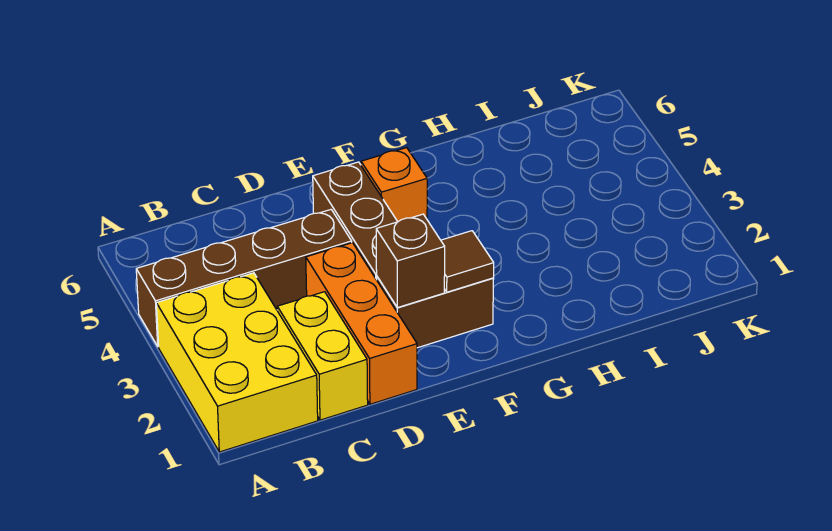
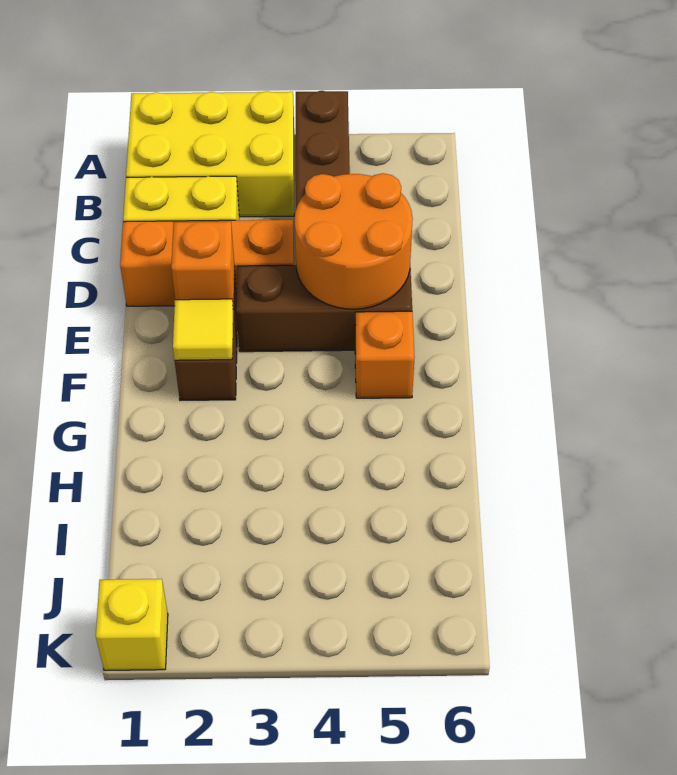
none -> orange round brick D4:E5 level 2
brown brick E2 level 2 -> orange brick E2 level 2
brown tile F2 level 2 -> yellow tile F2 level 2
none -> yellow brick K1 level 1

